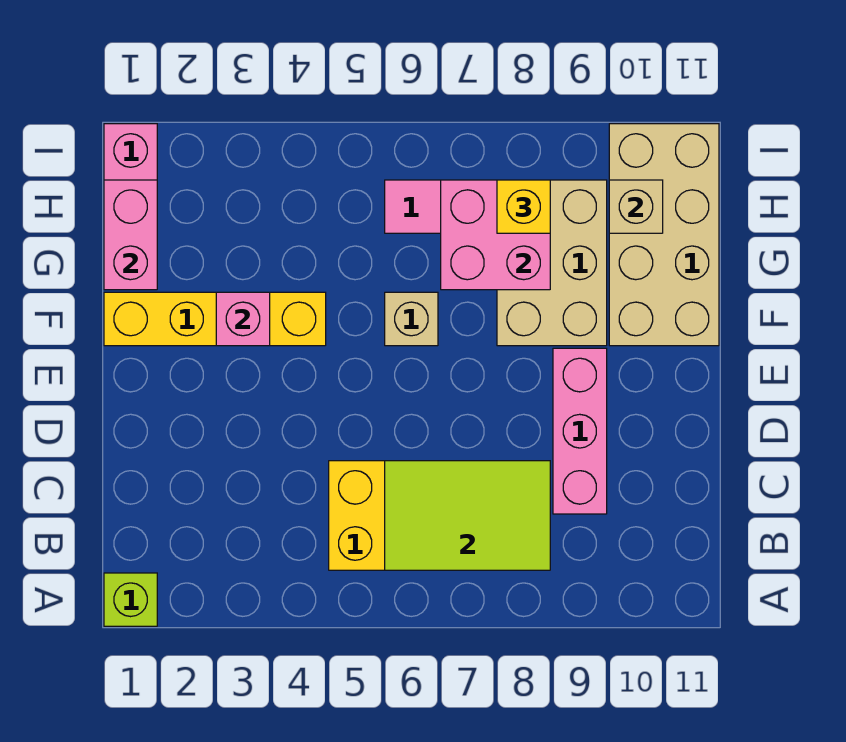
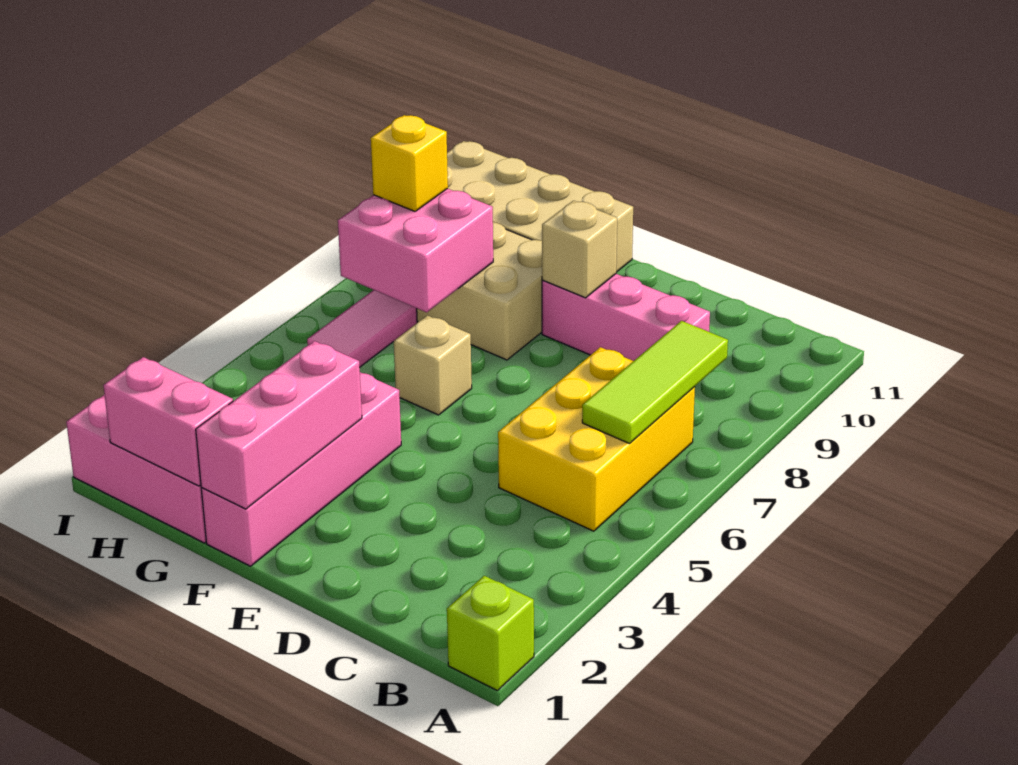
lime tile B6:C8 level 2 -> lime tile B6:B8 level 2
yellow brick F1:F4 level 1 -> pink brick F1:F4 level 1
pink brick F3 level 2 -> pink brick F1:F3 level 2
tan brick H10 level 2 -> tan brick E9 level 2

